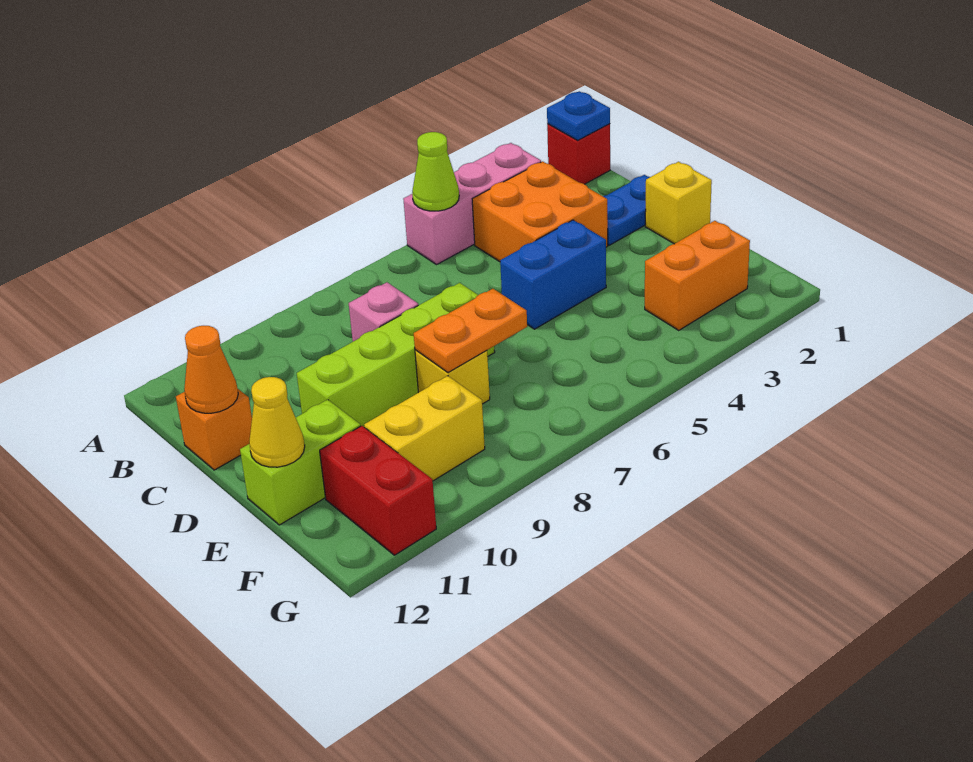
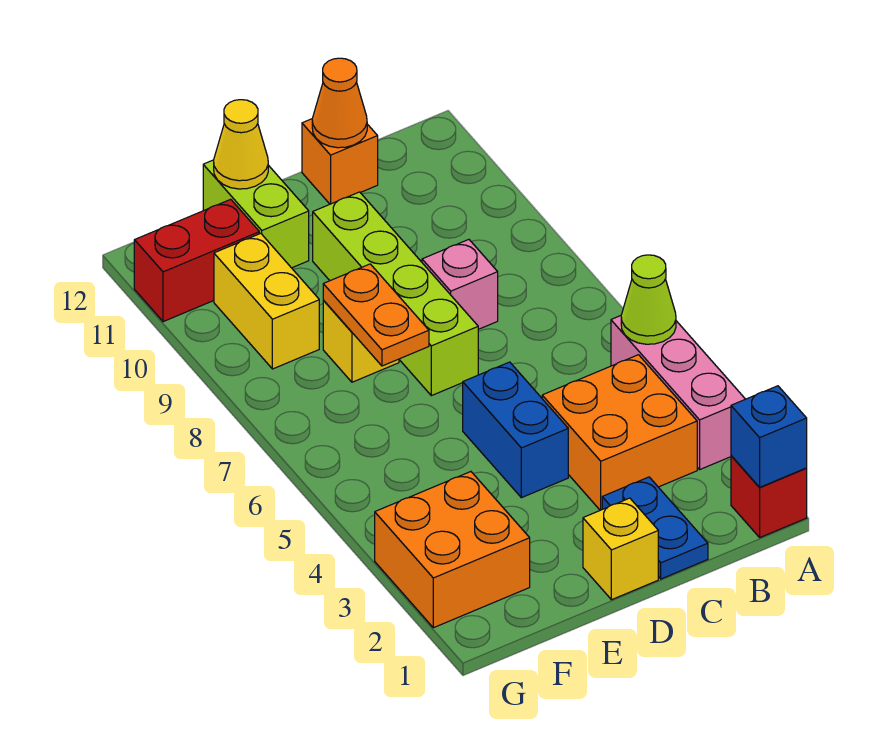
blue plate A1 level 2 -> blue brick A1 level 2
orange brick F2:F3 level 1 -> orange brick F2:G3 level 1

